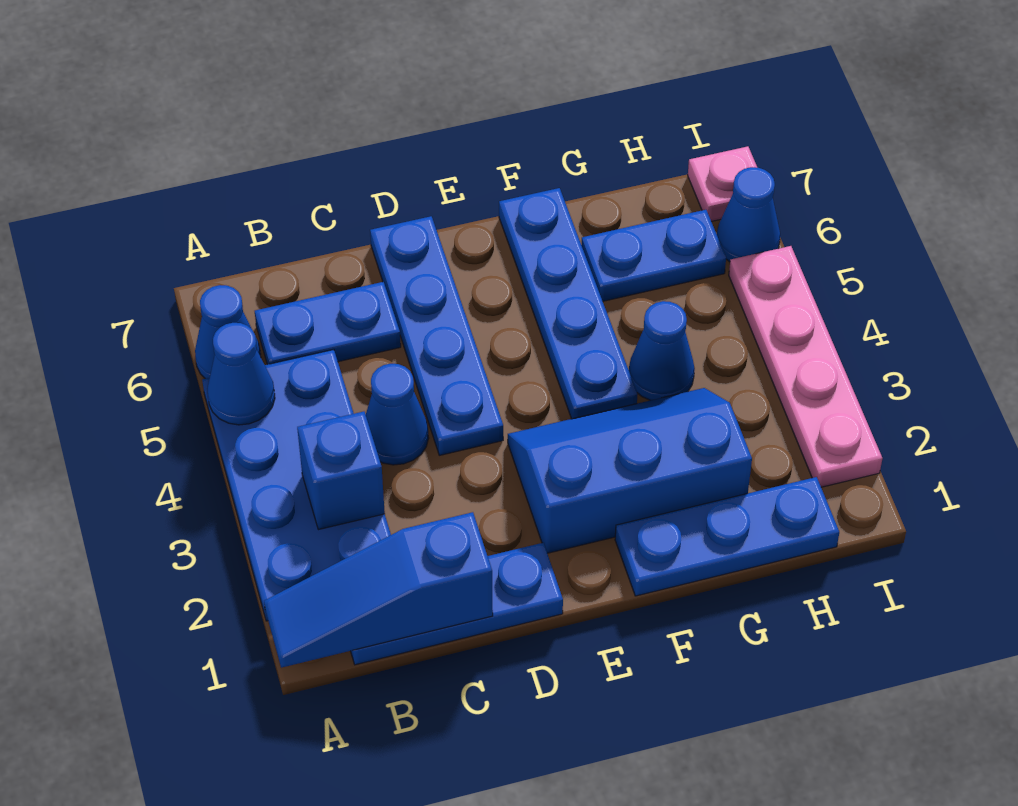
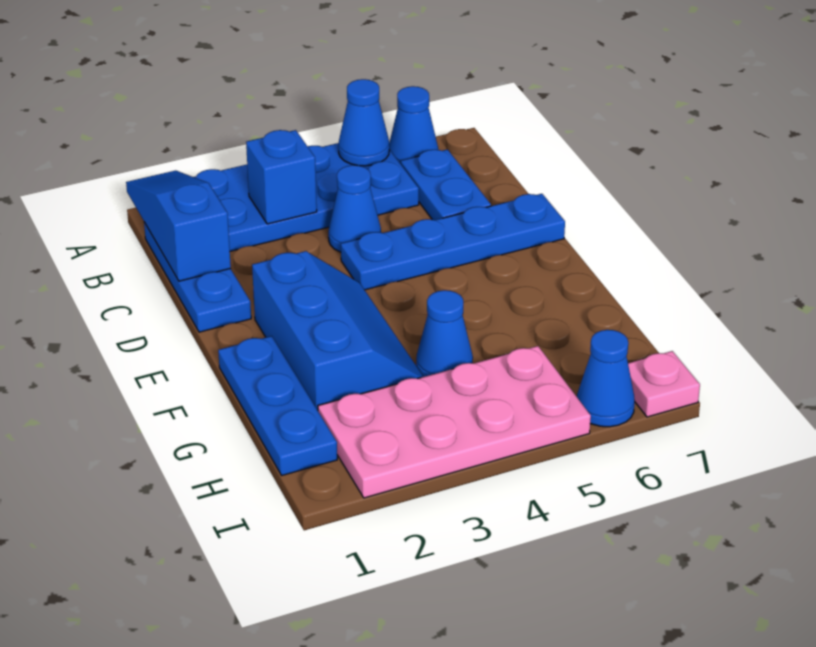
blue plate F4:F7 level 1 -> none
blue plate G6:H6 level 1 -> none
pink plate I2:I5 level 1 -> pink plate H2:I5 level 1

